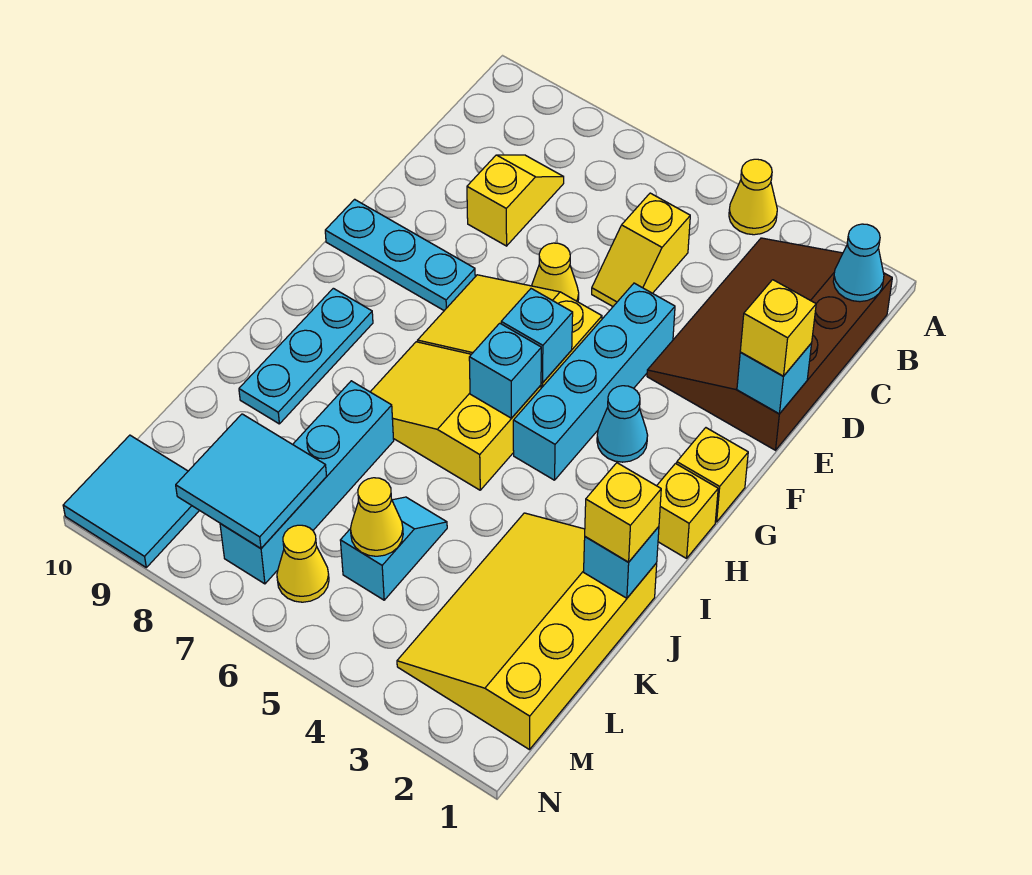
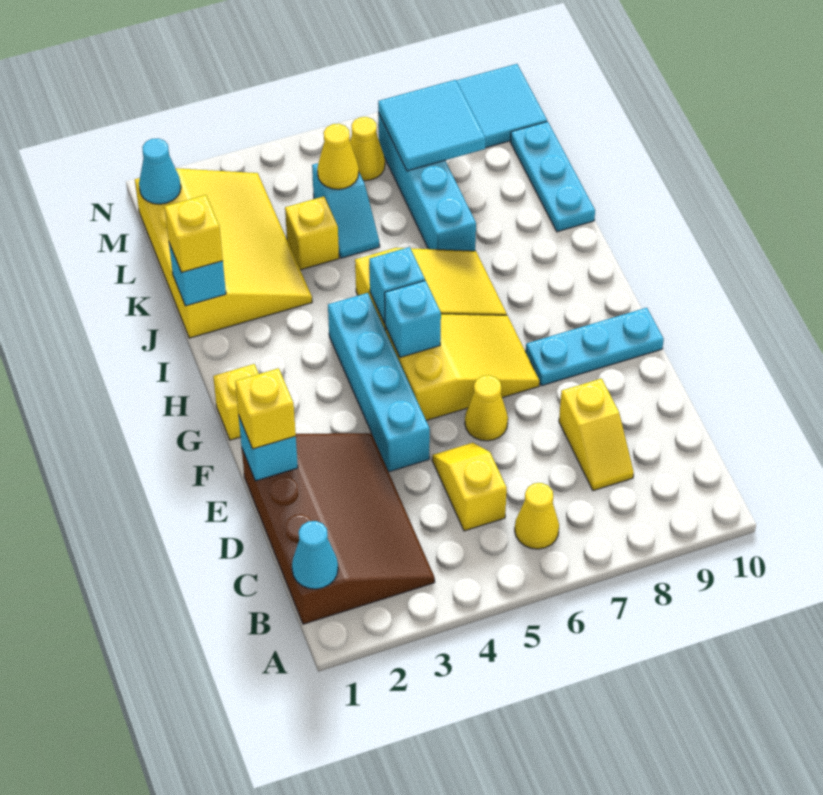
yellow cone A4 level 1 -> yellow cone B6 level 1
cyan cone G3 level 1 -> cyan cone M1 level 2
yellow brick H1 level 1 -> yellow brick K4 level 1
cyan plate H9:J9 level 1 -> cyan plate J10:L10 level 1

